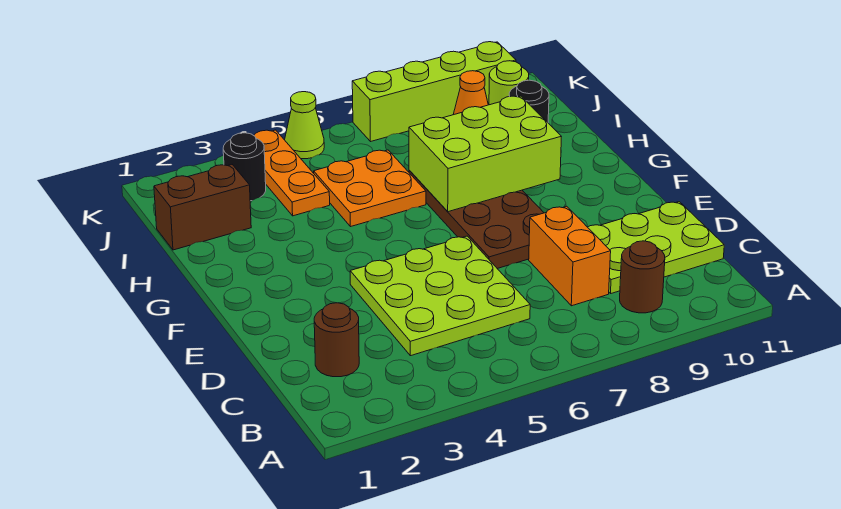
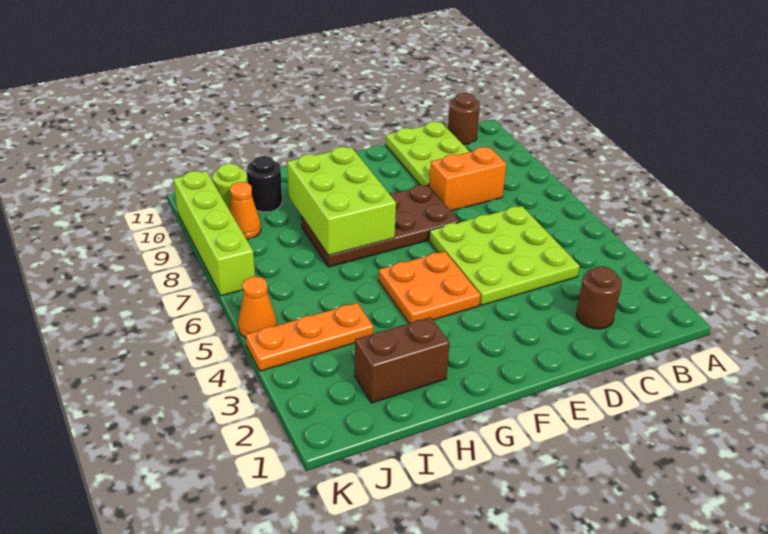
brown round brick B9 level 1 -> brown round brick B11 level 1
orange plate H5:I6 level 1 -> orange plate F4:G5 level 1
brown brick I1:I2 level 1 -> brown brick H2:I2 level 1
black round brick J3 level 1 -> none
lime cone K5 level 1 -> orange cone K5 level 1

